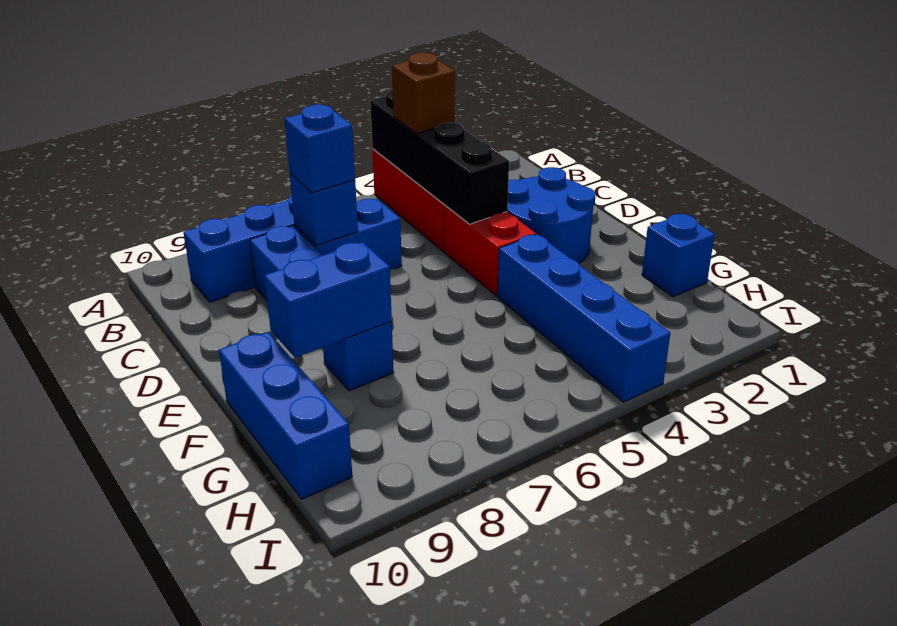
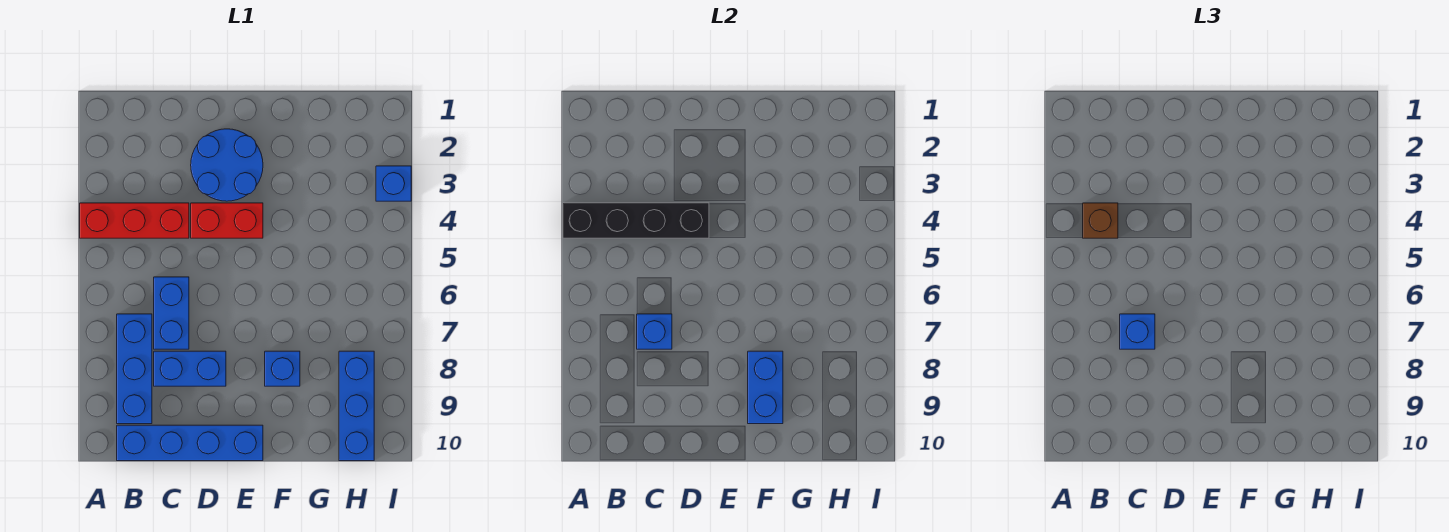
blue brick F4:I4 level 1 -> blue brick B10:E10 level 1
blue brick F10:H10 level 1 -> blue brick H8:H10 level 1
blue brick G1 level 1 -> blue brick I3 level 1

